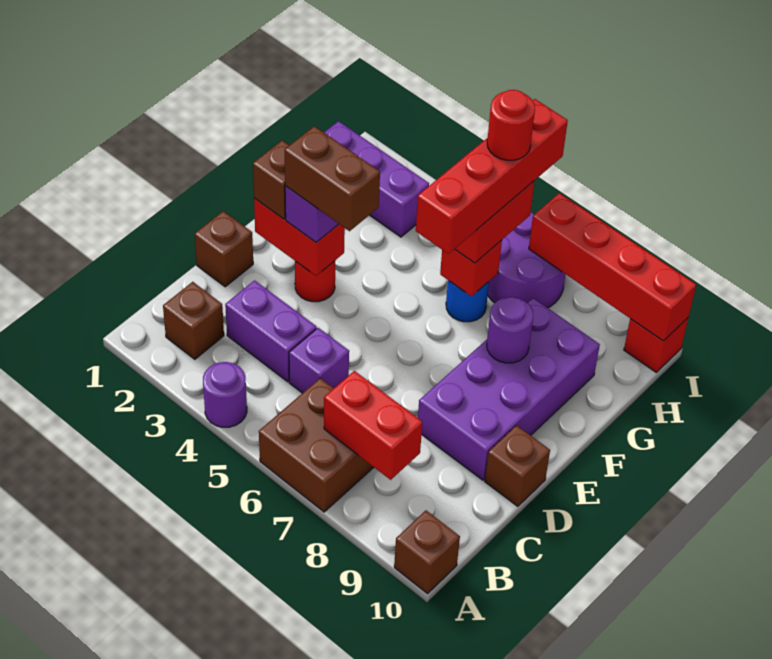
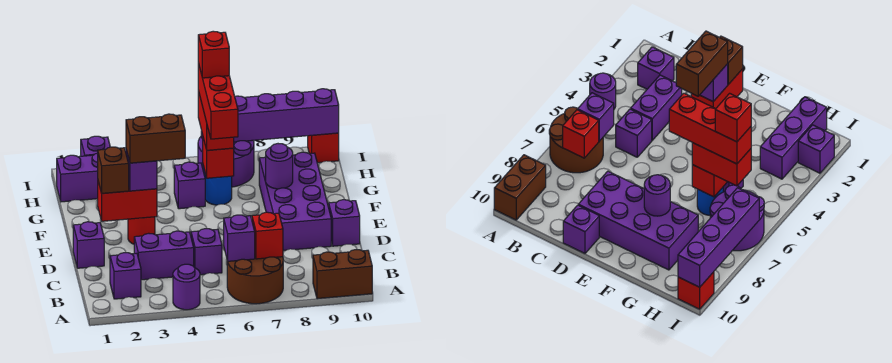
brown brick A6:B7 level 1 -> brown round brick A6:B7 level 1
brown brick A10 level 1 -> brown brick A9:A10 level 1
brown brick B2 level 1 -> purple brick B2 level 1
none -> purple brick B6 level 2
red brick B7:B8 level 2 -> red brick B7 level 2
brown brick D1 level 1 -> purple brick D1 level 1
brown brick D10 level 1 -> purple brick D10 level 1
red brick F6:I6 level 4 -> red brick F6:H6 level 4
none -> purple brick G5 level 1
red round brick H6 level 5 -> red brick H6 level 5
none -> purple brick I2 level 1
red brick I7:I10 level 2 -> purple brick I7:I10 level 2

